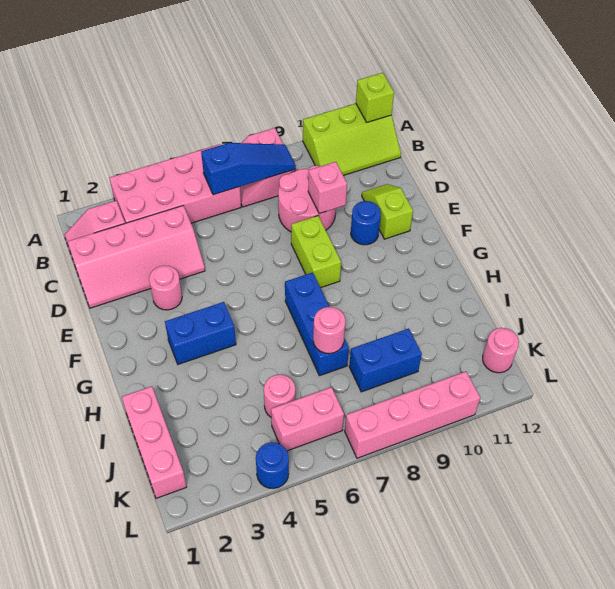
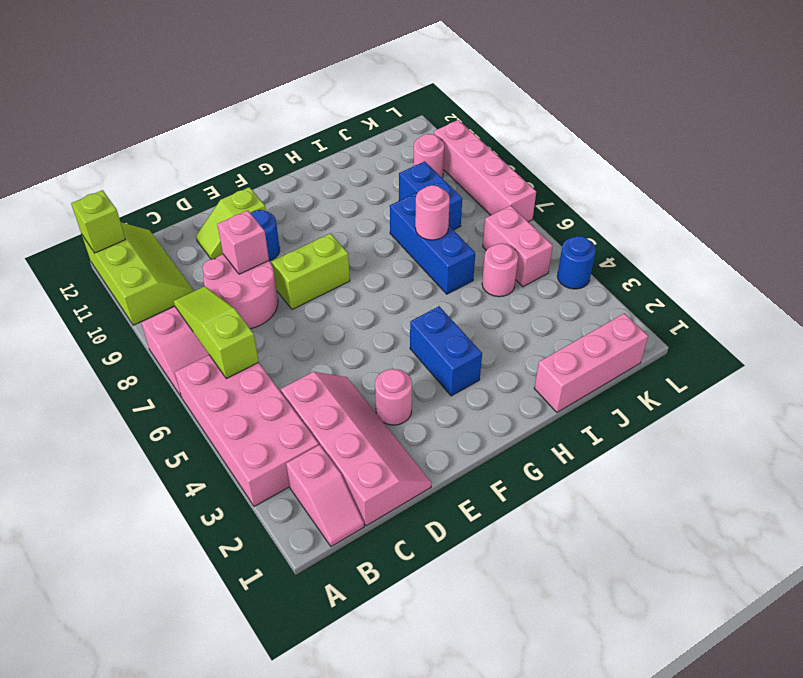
blue slope B6:B8 level 2 top 6 -> lime slope B6:B8 level 2 top 6
blue brick G7:I7 level 1 -> blue brick I6:I8 level 1
pink round brick K12 level 1 -> pink round brick K10 level 1

